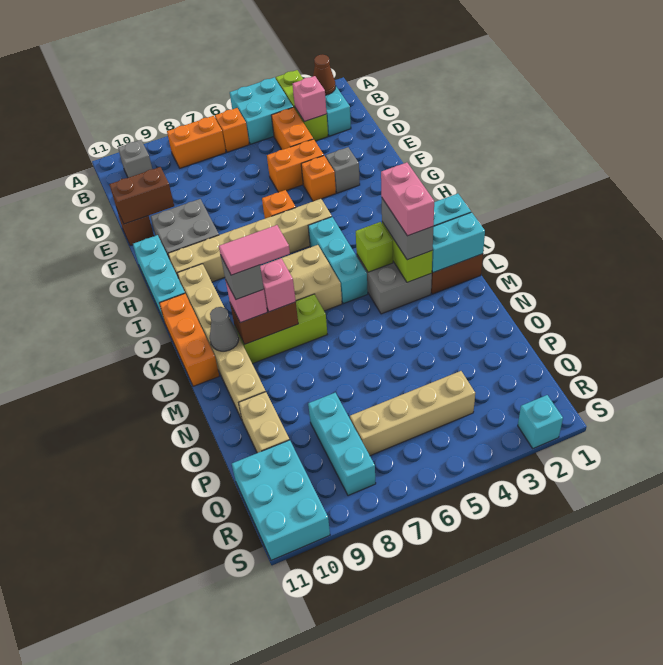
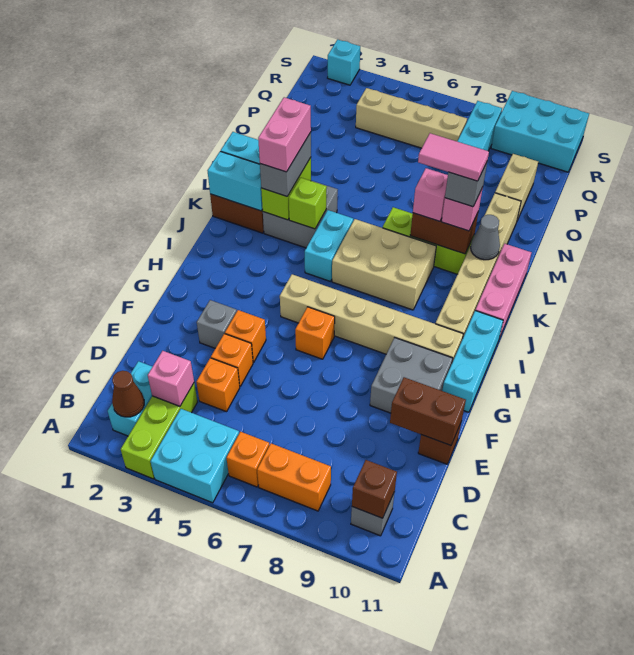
none -> brown brick B10 level 2
orange brick C4:D4 level 1 -> orange brick D4 level 1
orange brick E4:E5 level 1 -> orange brick E4 level 1
cyan brick I5:K5 level 1 -> cyan brick J5:K5 level 1
orange brick J11:L11 level 1 -> pink brick J11:L11 level 1
cyan brick Q10:S11 level 1 -> cyan brick R9:S11 level 1

